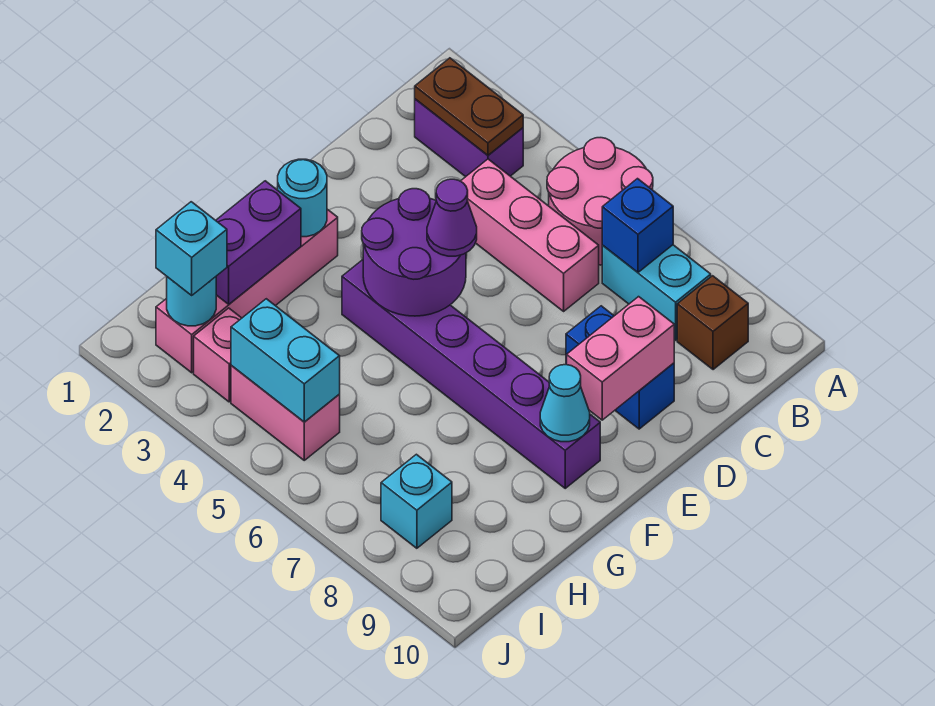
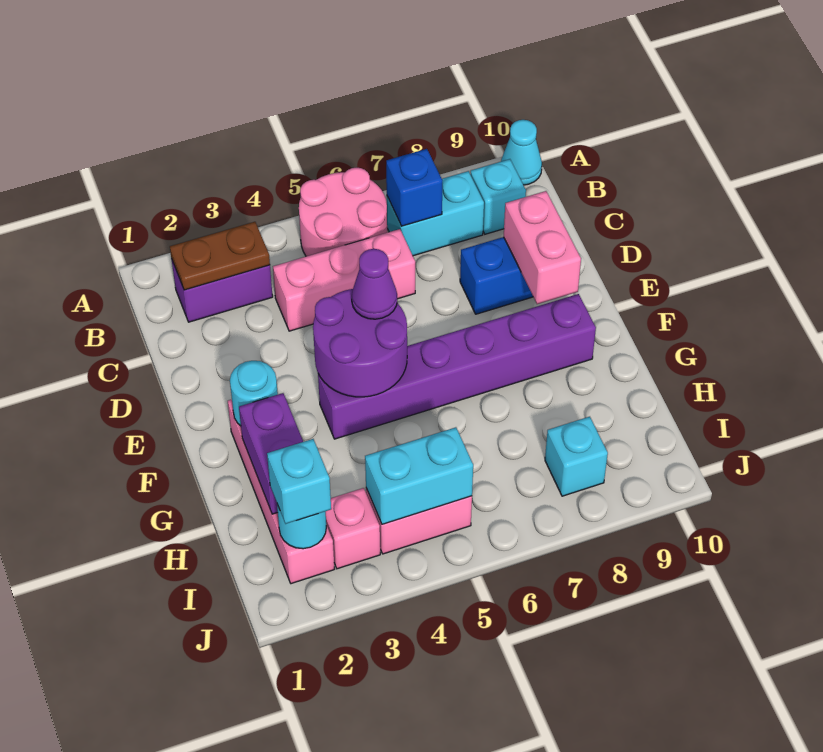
brown brick B9 level 1 -> cyan brick B9 level 1
cyan cone F9 level 2 -> cyan cone A10 level 1

